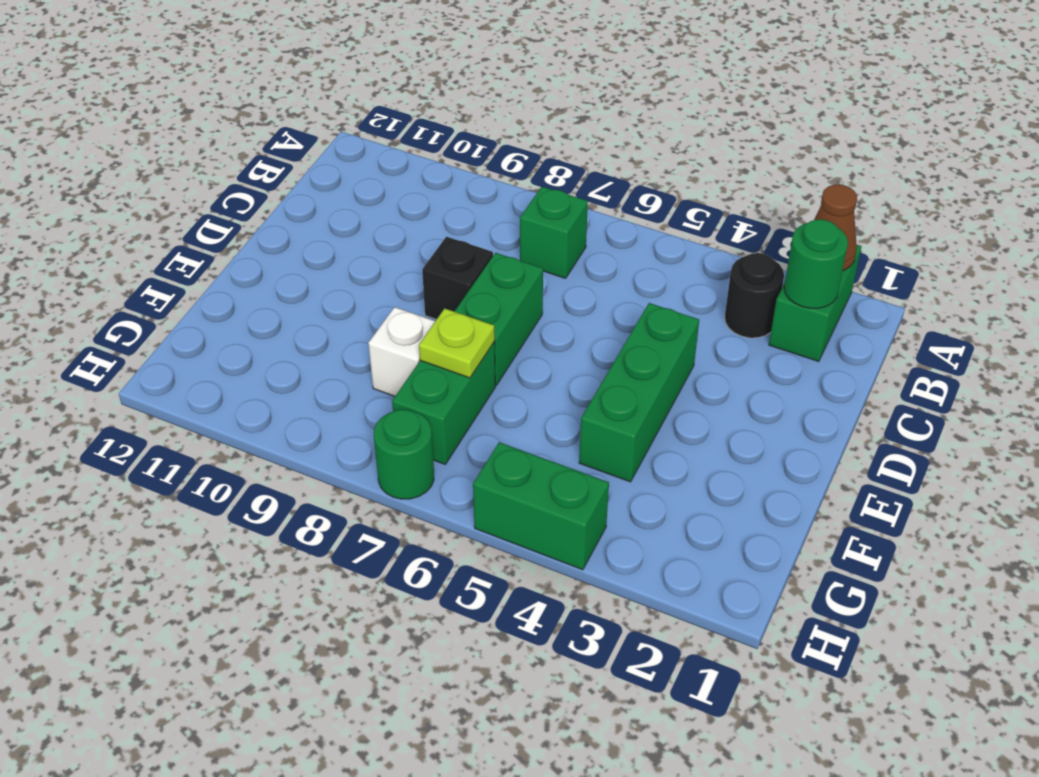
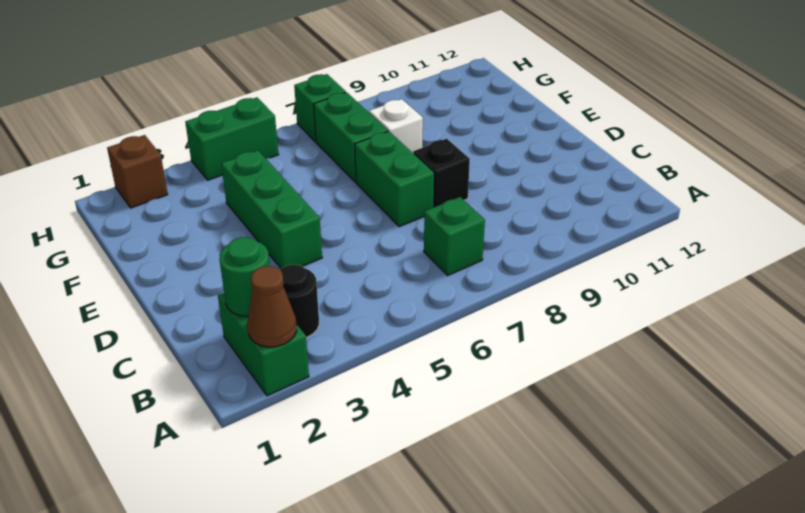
lime plate F7 level 2 -> none
none -> brown brick H2 level 1
green round brick H7 level 1 -> green brick H7 level 1

